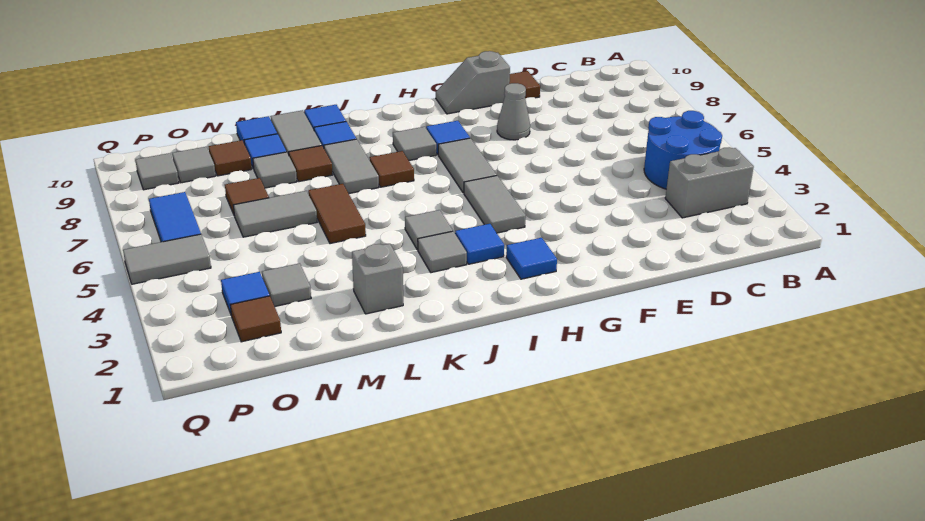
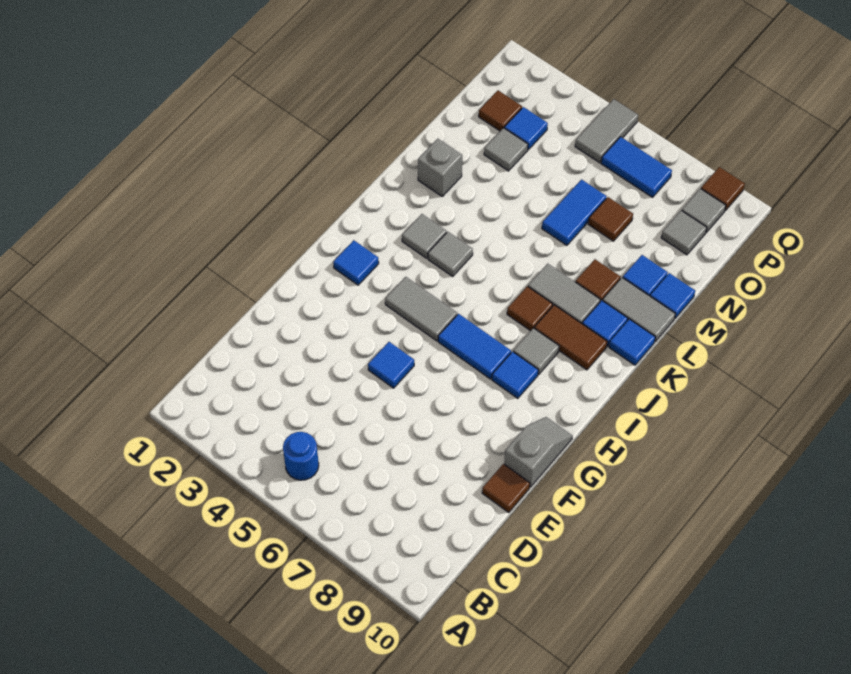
grey brick B3:C3 level 1 -> none
blue round brick B4:C5 level 1 -> blue round brick B5 level 1
grey cone F8 level 1 -> none
grey tile H6:H7 level 1 -> blue tile H6:H7 level 1
blue tile I3 level 1 -> blue tile F5 level 1
brown tile L5:L6 level 1 -> brown tile J8:J9 level 1
grey tile M6:N6 level 1 -> blue tile M6:N6 level 1
grey tile M8 level 1 -> none
brown tile N9 level 1 -> brown tile Q9 level 1

